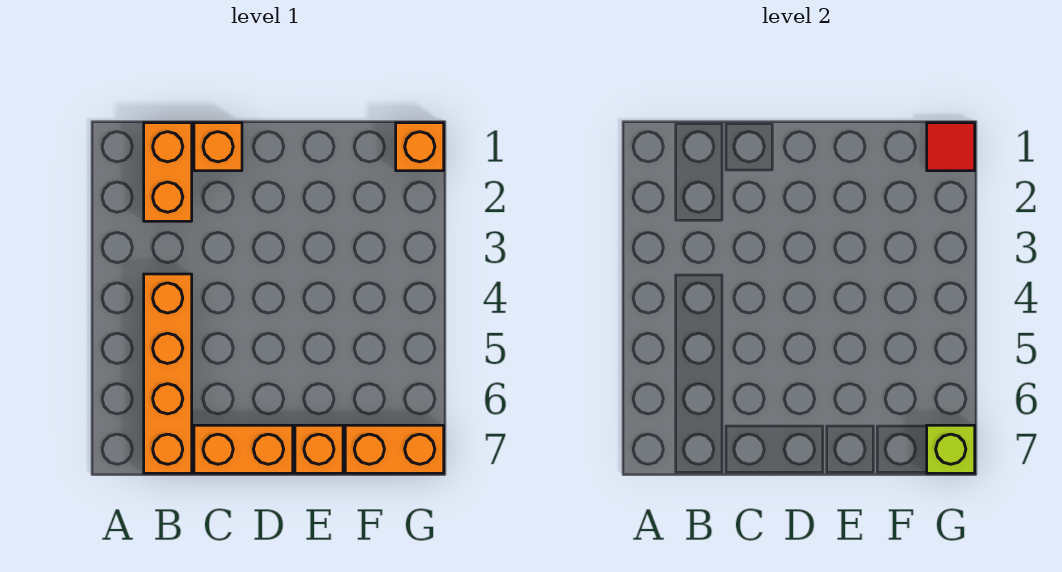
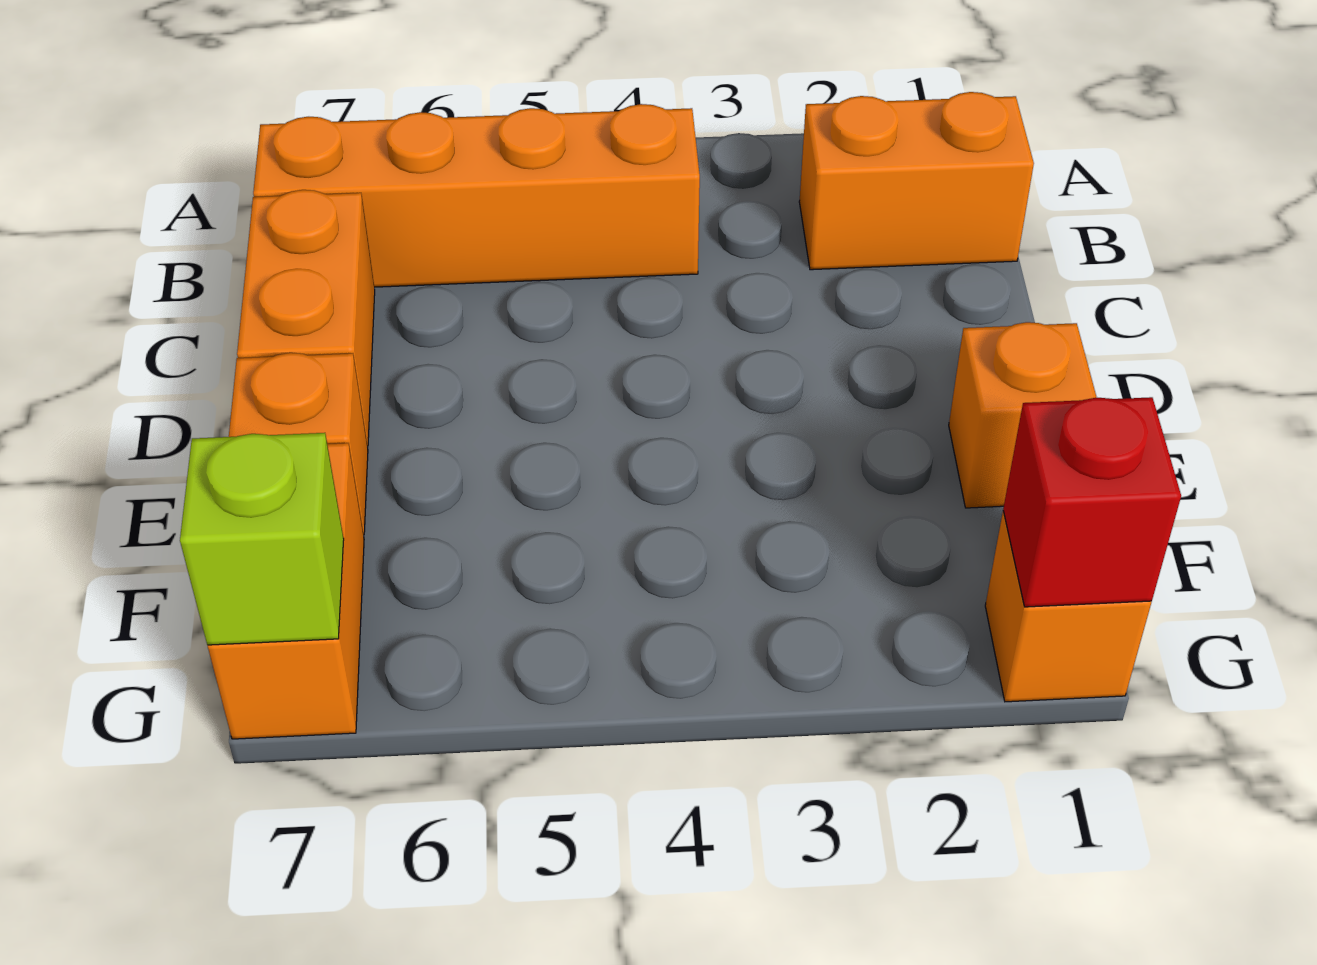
orange brick C1 level 1 -> orange brick E1 level 1
red tile G1 level 2 -> red brick G1 level 2

